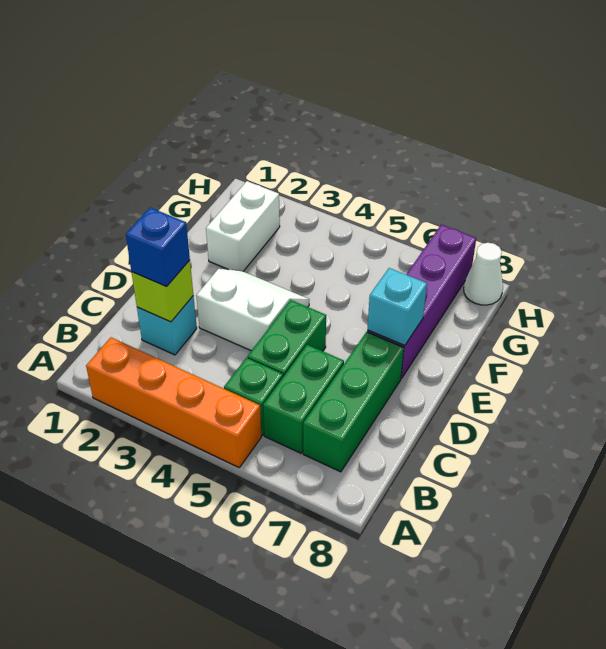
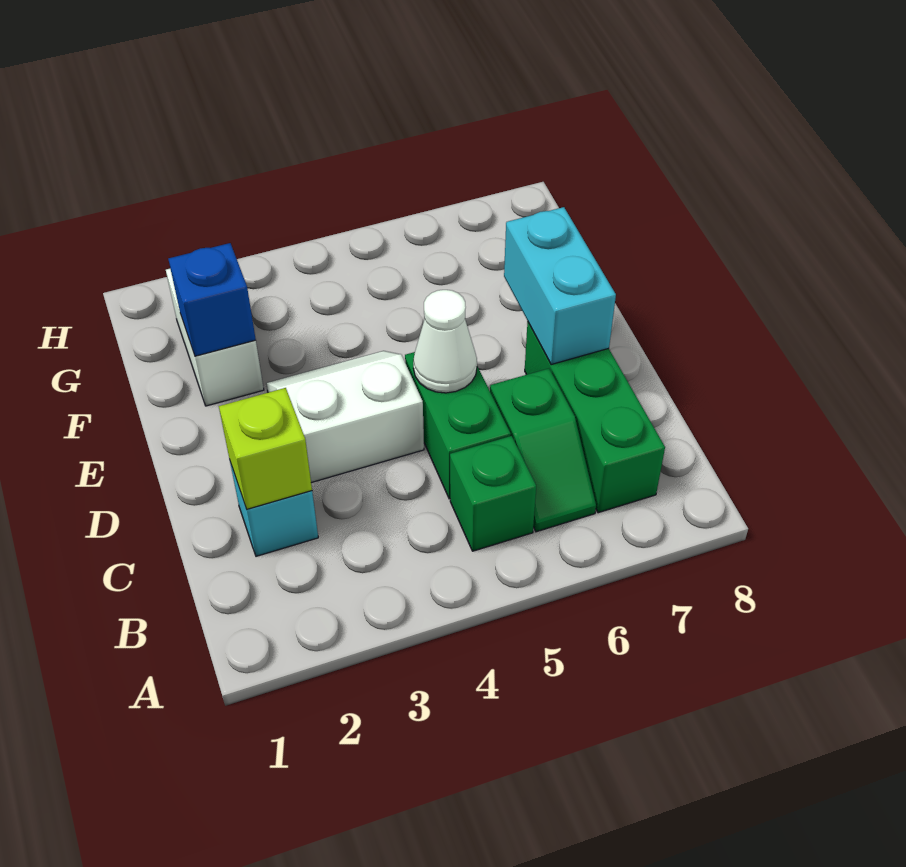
orange brick A2:A5 level 1 -> none
green brick B6:C6 level 1 -> green slope B6:C6 level 1 top C
blue brick C2 level 3 -> blue brick F2 level 2
purple brick E7:H7 level 1 -> none
cyan brick E7 level 2 -> cyan brick D7:E7 level 2
white cone H8 level 1 -> white cone D5 level 2

